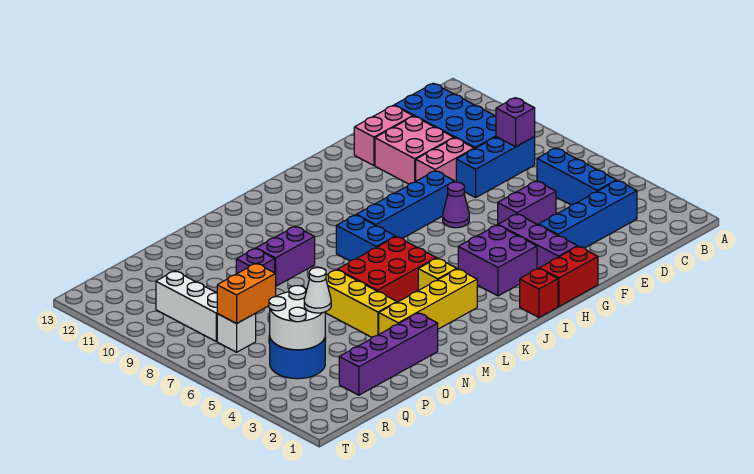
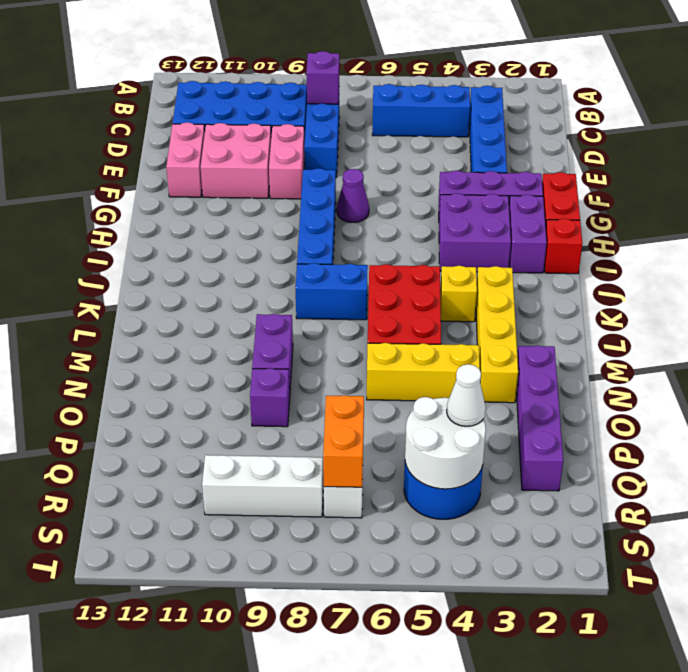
purple brick E5:F5 level 1 -> purple brick H2:I2 level 1

